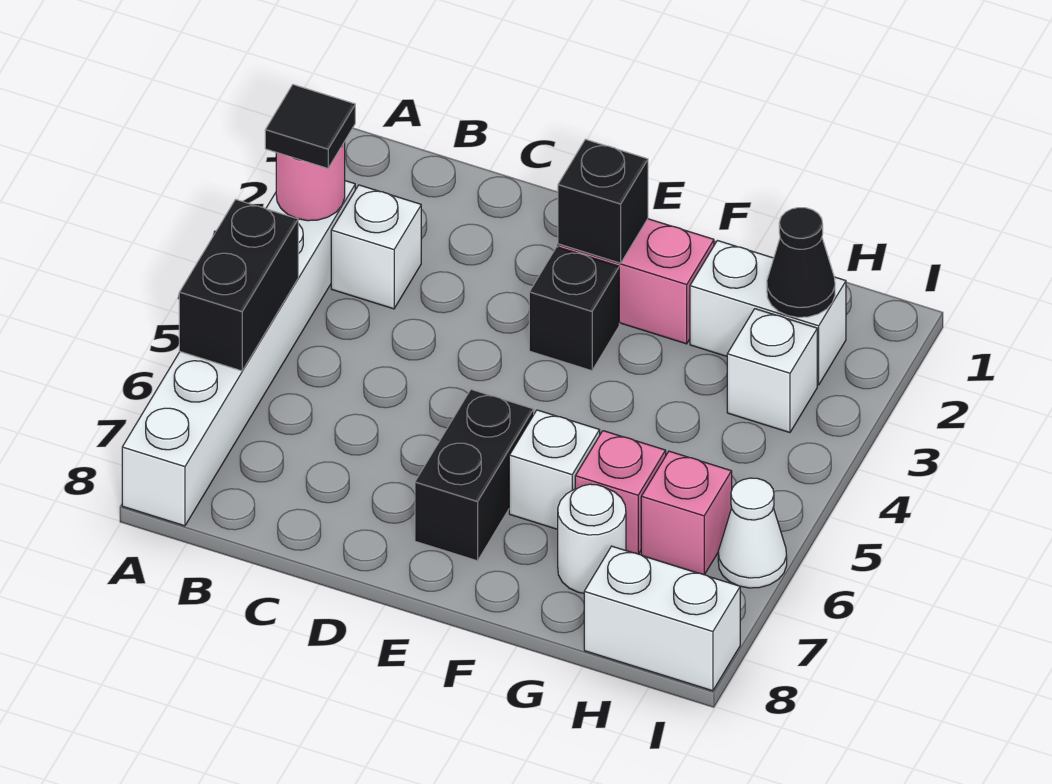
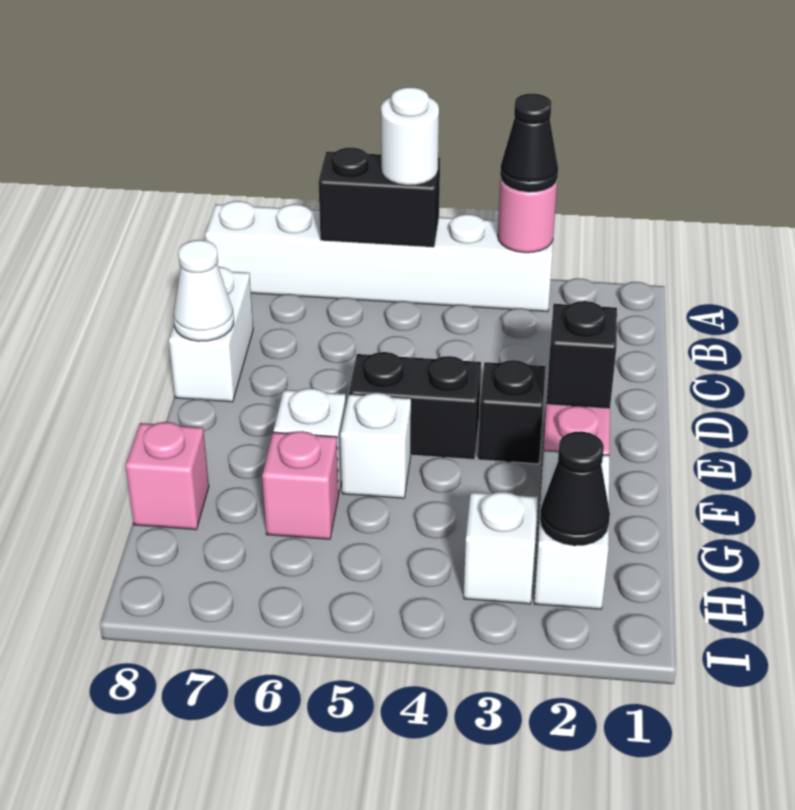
black tile A3 level 3 -> black cone A3 level 3
white brick B3 level 1 -> white brick F5 level 1
black brick E6:E7 level 1 -> black brick E4:E5 level 1
white round brick G7 level 1 -> white round brick A5 level 3
pink brick H6 level 1 -> pink brick G8 level 1
white brick H8:I8 level 1 -> white brick C8:D8 level 1
white cone I6 level 1 -> white cone D8 level 2

